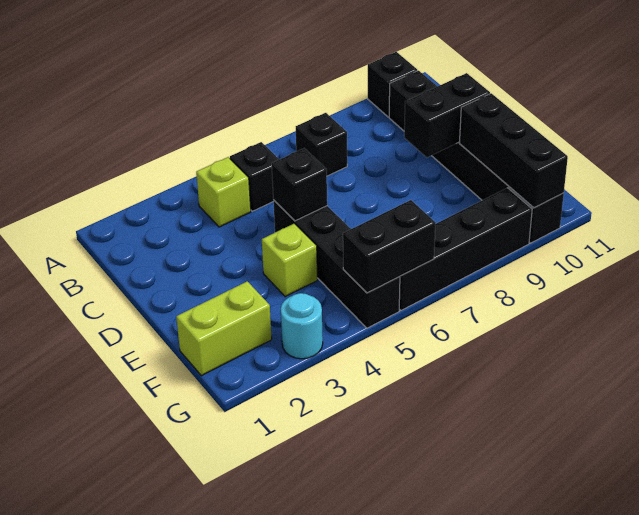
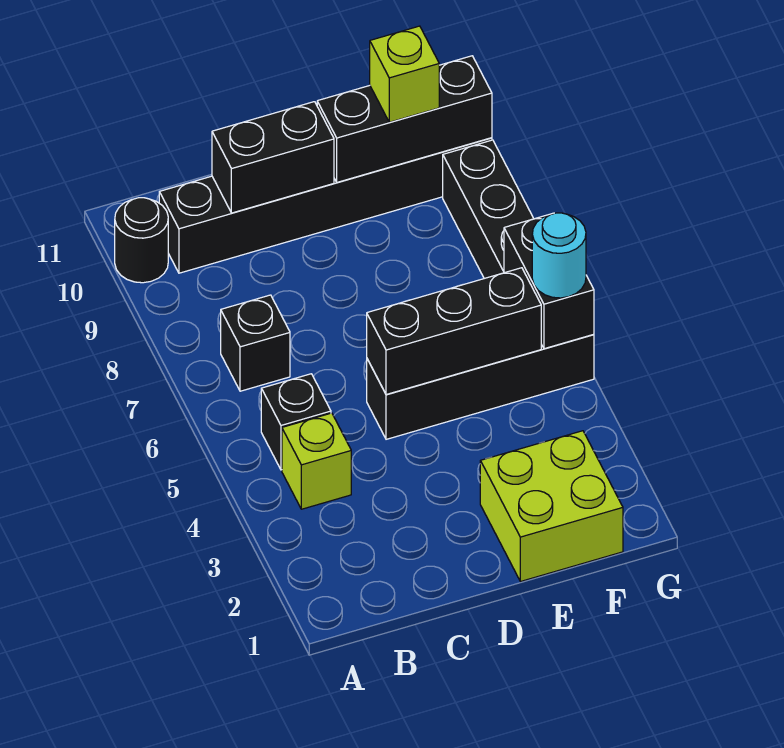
black brick A10 level 1 -> black round brick A10 level 1
black brick D5 level 2 -> black brick D5:F5 level 2
black brick D9:D10 level 2 -> black brick C10:D10 level 2
lime brick E4 level 1 -> lime brick F10 level 3
lime brick F1:F2 level 1 -> lime brick E1:F2 level 1
cyan round brick G3 level 1 -> cyan round brick G5 level 3

